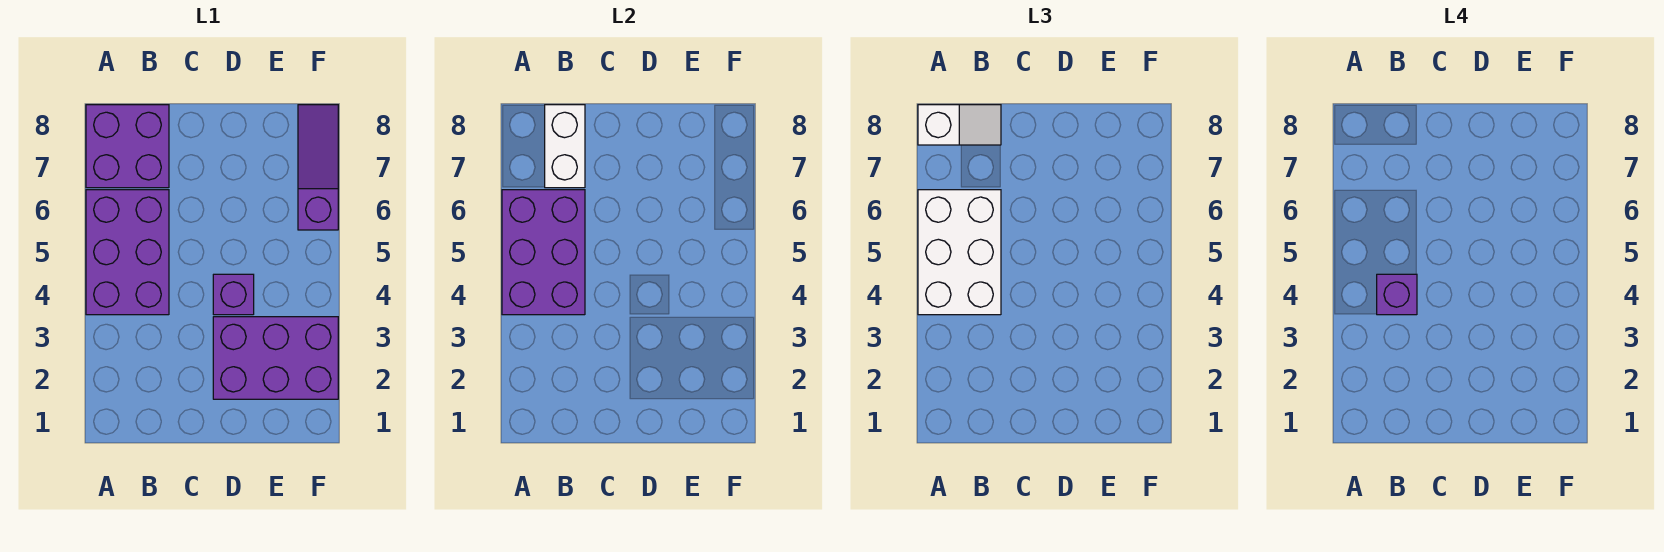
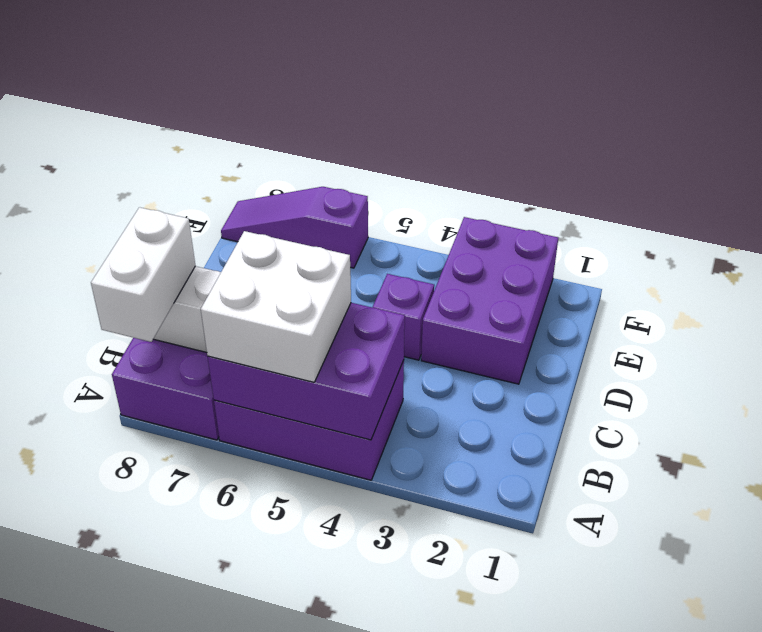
white brick A4:B6 level 3 -> white brick A5:B6 level 3
white slope A8:B8 level 3 top A -> white brick A8:B8 level 3
purple brick B4 level 4 -> none

